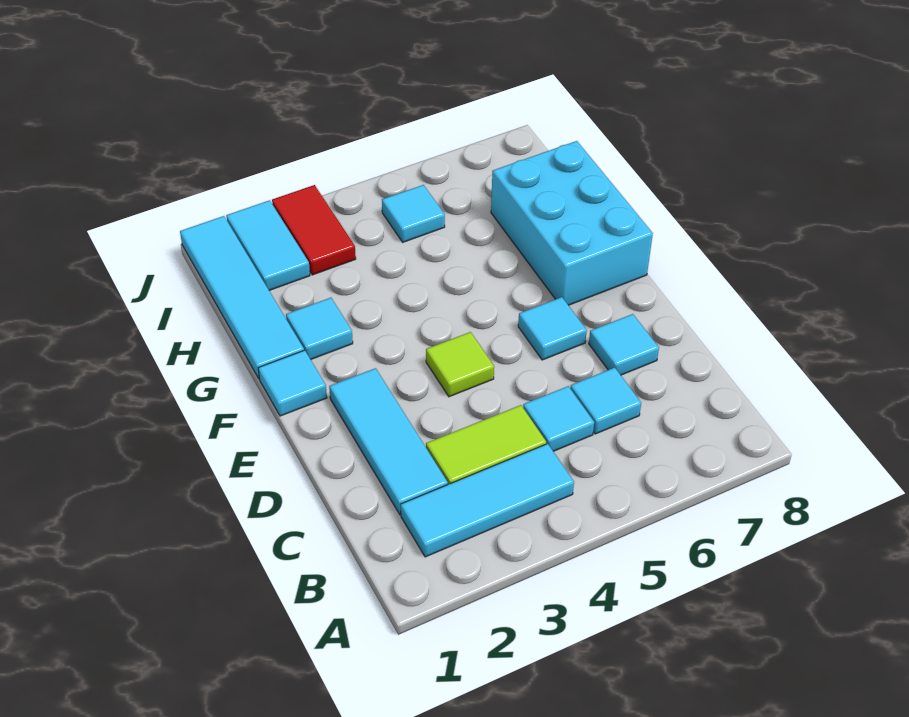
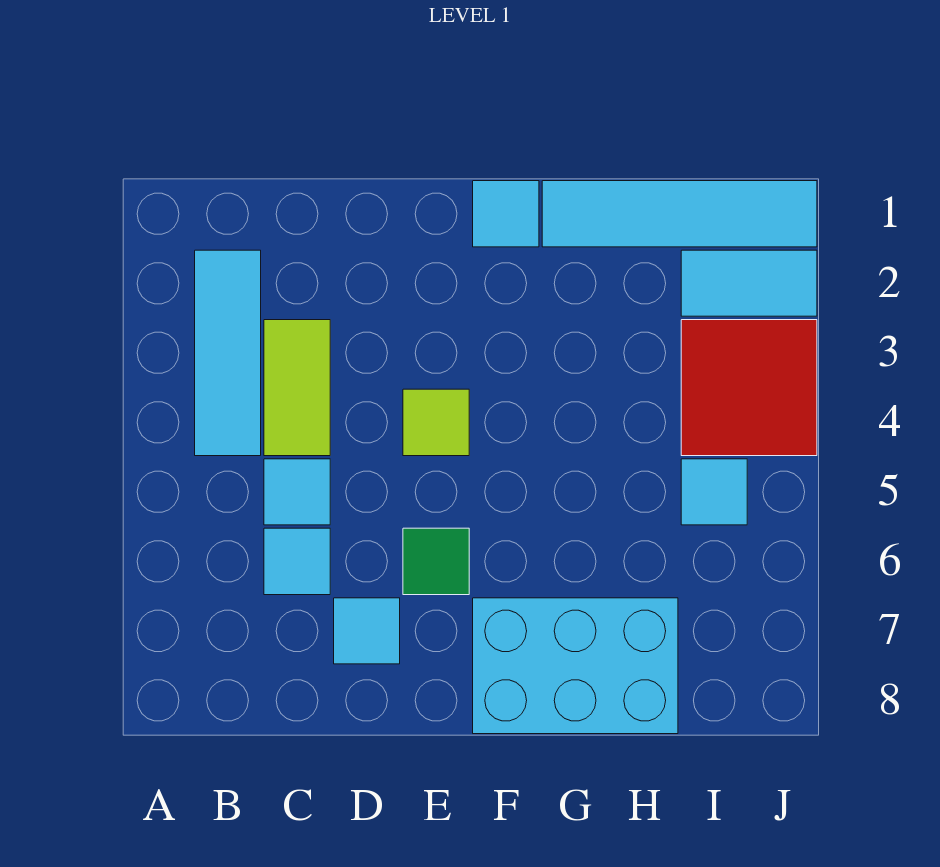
cyan tile C2:E2 level 1 -> none
cyan tile E6 level 1 -> green tile E6 level 1
cyan tile G2 level 1 -> none
red tile I3:J3 level 1 -> red tile I3:J4 level 1

